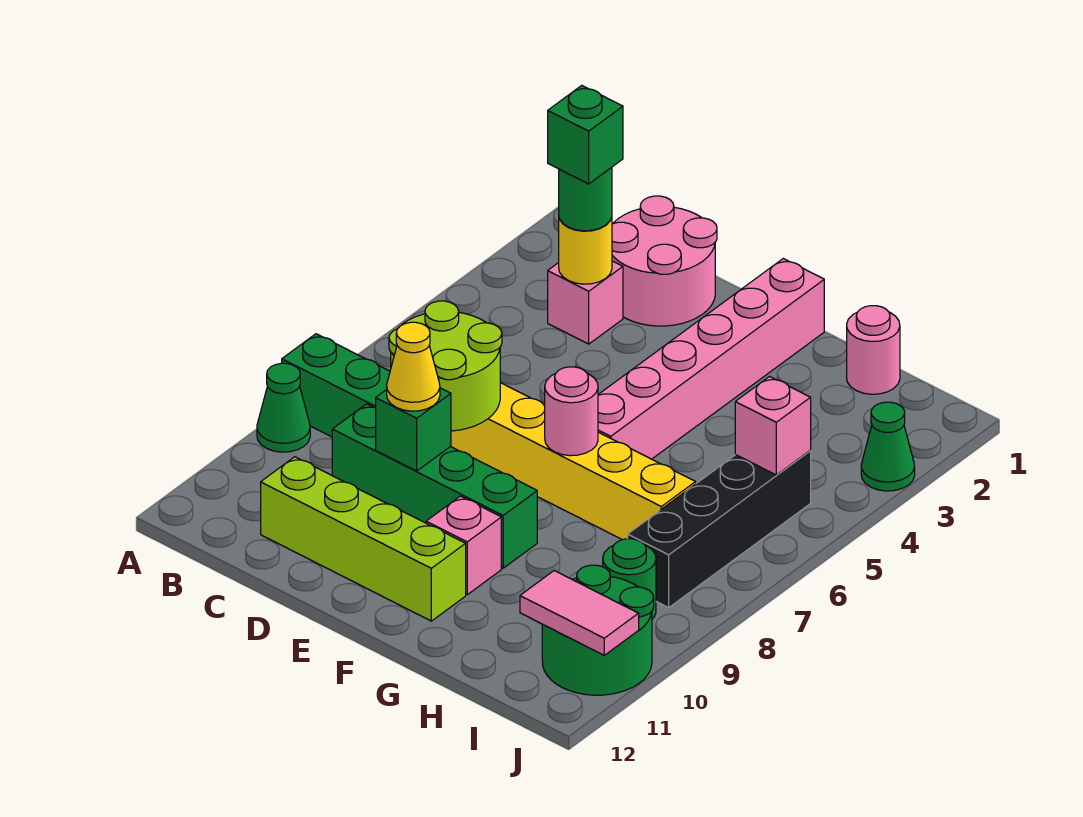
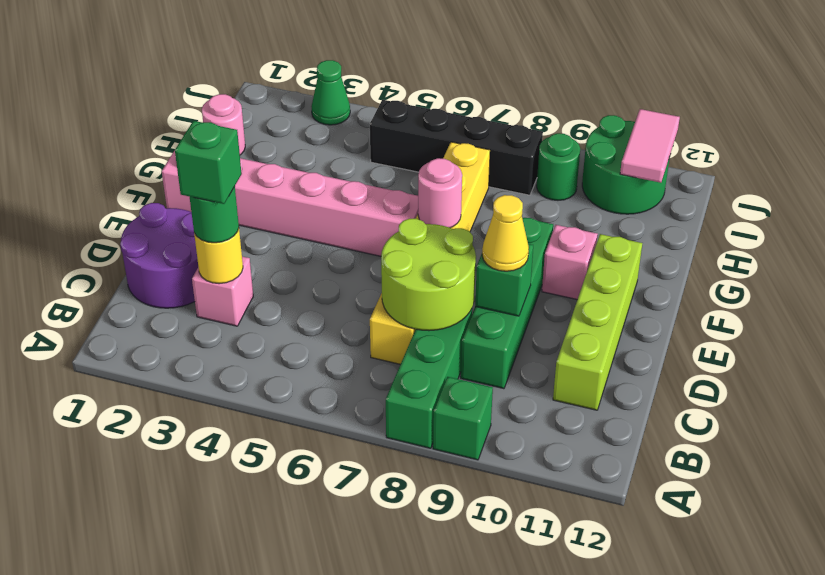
green cone A9 level 1 -> green brick A9 level 1
pink round brick C1:D2 level 1 -> purple round brick C1:D2 level 1
pink brick I5 level 2 -> none

